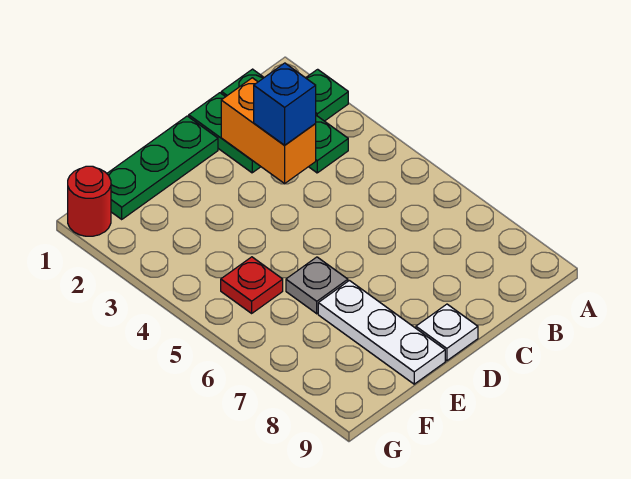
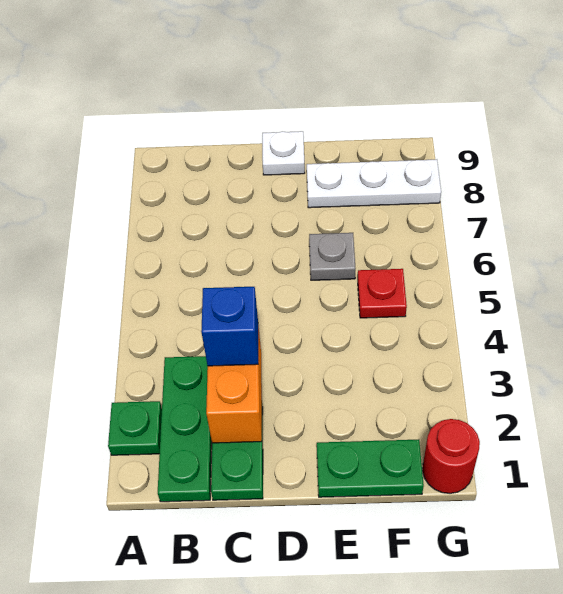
green plate D1:F1 level 1 -> green plate E1:F1 level 1
white plate E7:E9 level 1 -> white plate E8:G8 level 1

